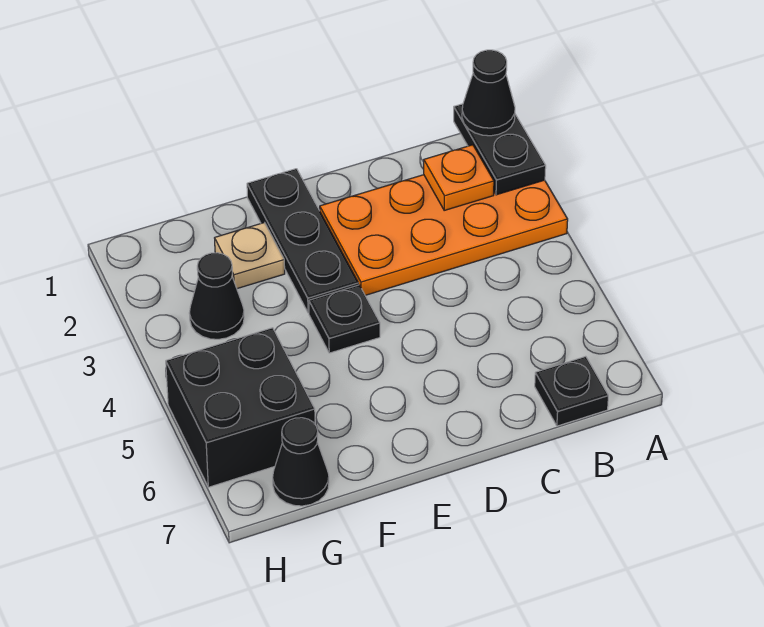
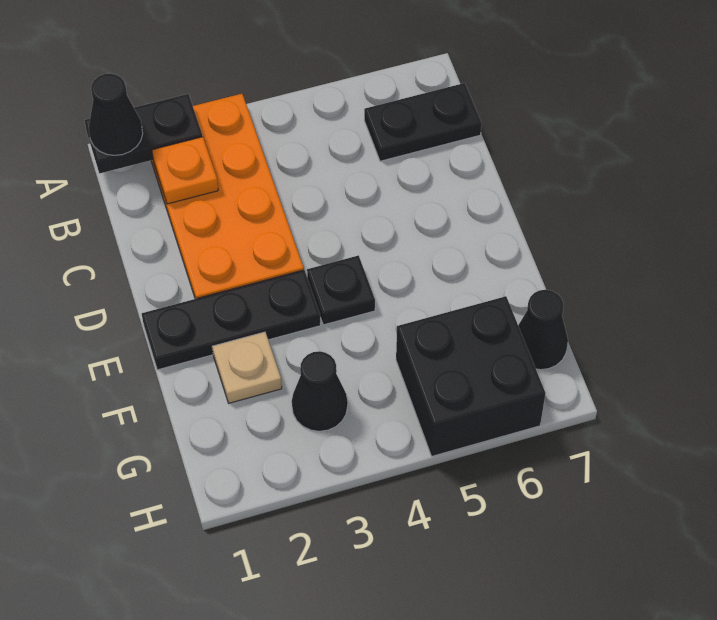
black plate B7 level 1 -> black plate B6:B7 level 1

